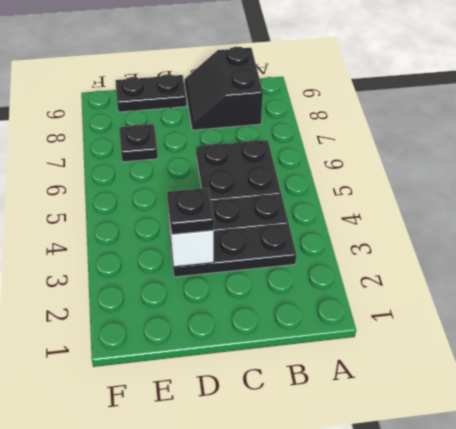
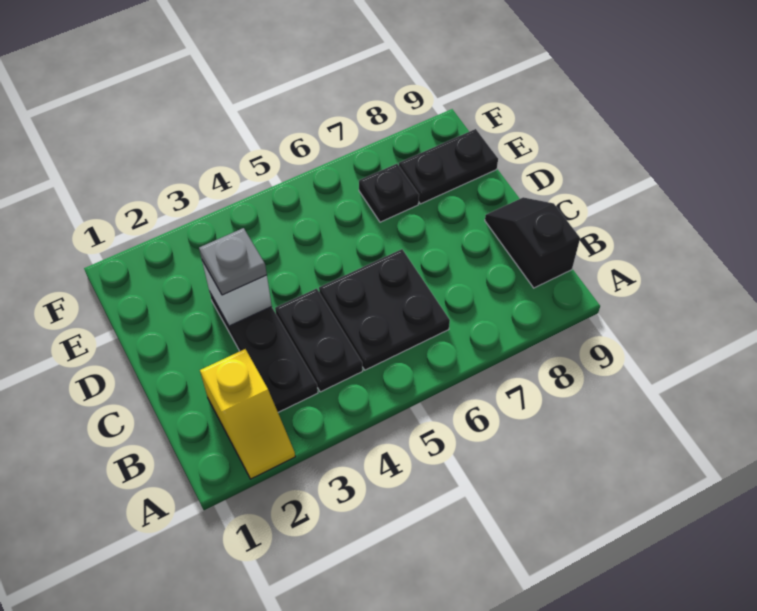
none -> yellow slope A2:B2 level 1 top B
black slope B8:C9 level 1 top B -> black slope B9:C9 level 1 top B
black plate D3 level 3 -> grey plate D3 level 3
black plate D9:E9 level 1 -> black plate E8:E9 level 1

